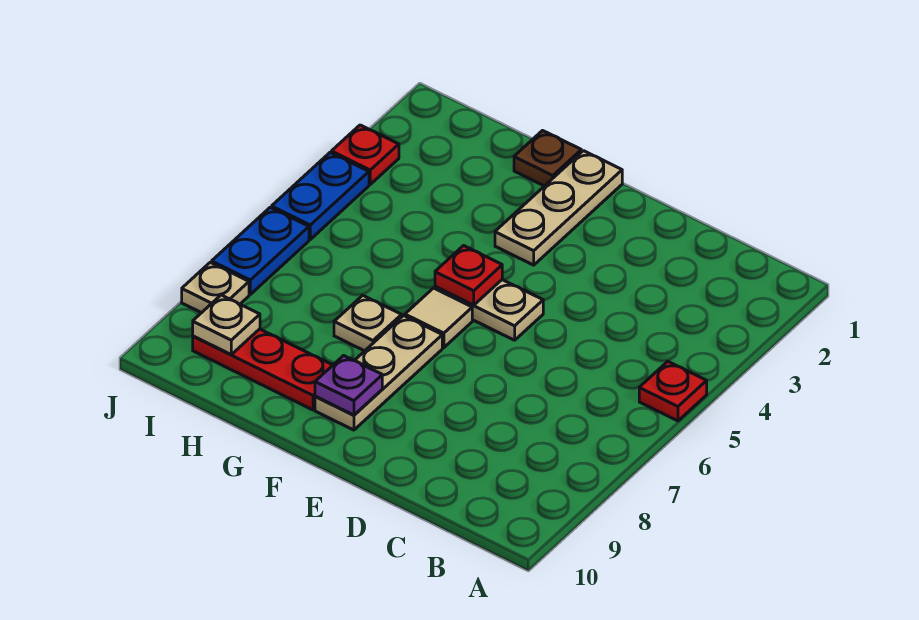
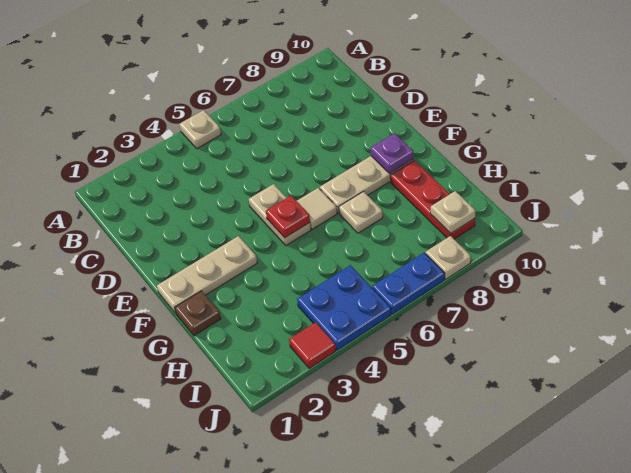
red plate A5 level 1 -> tan plate A5 level 1
red plate J3 level 1 -> red tile J3 level 1
blue plate J4:J5 level 1 -> blue plate I4:J5 level 1

